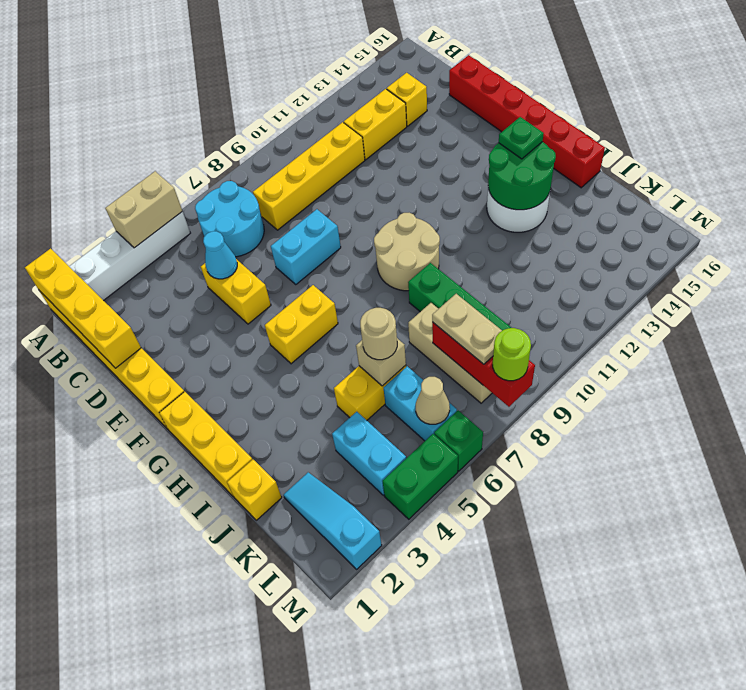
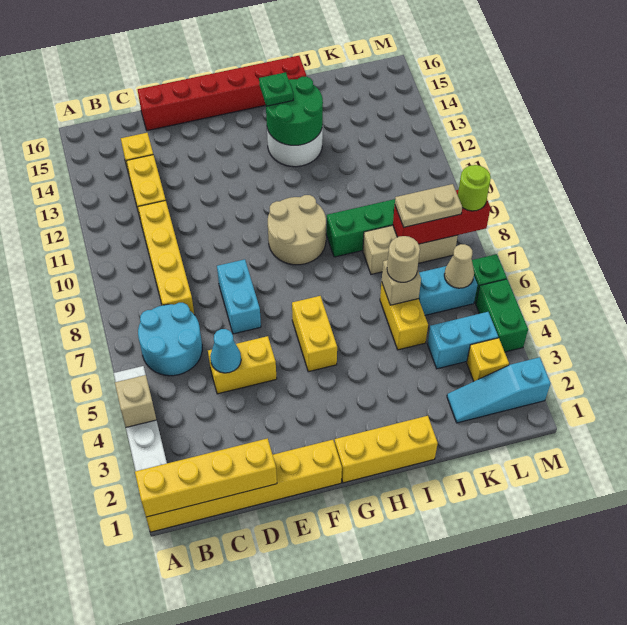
tan brick A4:A5 level 2 -> tan brick A4 level 2
yellow brick J1 level 1 -> yellow brick L3 level 1

